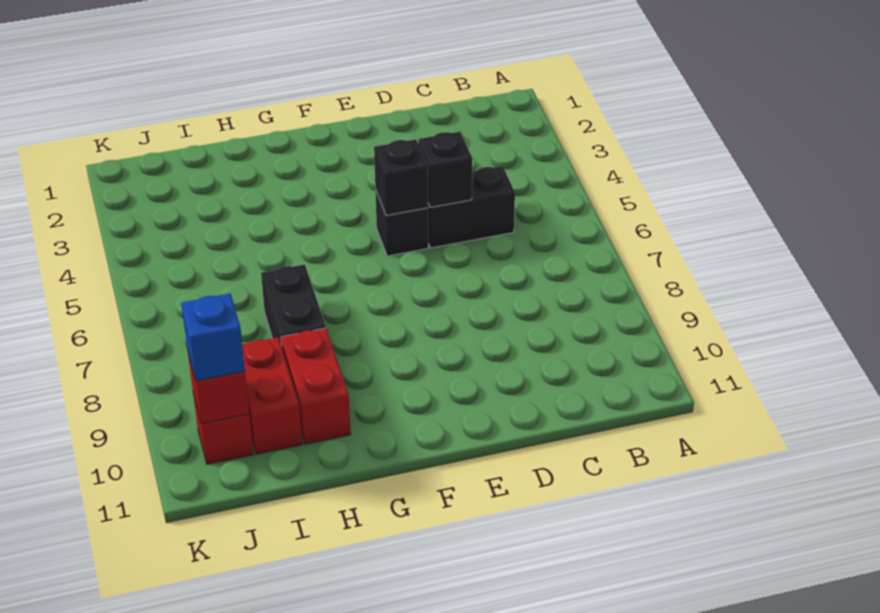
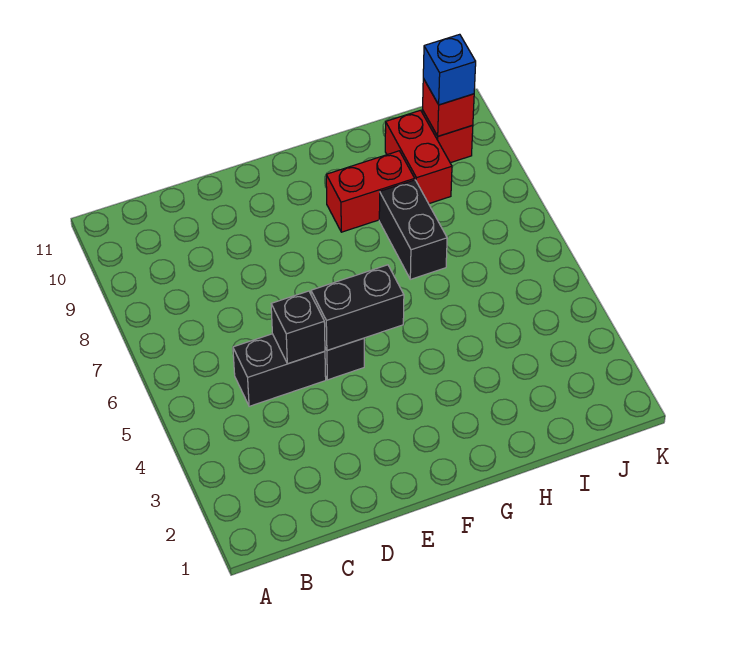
black brick E5 level 2 -> black brick E5:F5 level 2
red brick H9:H10 level 1 -> red brick G9:H9 level 1

